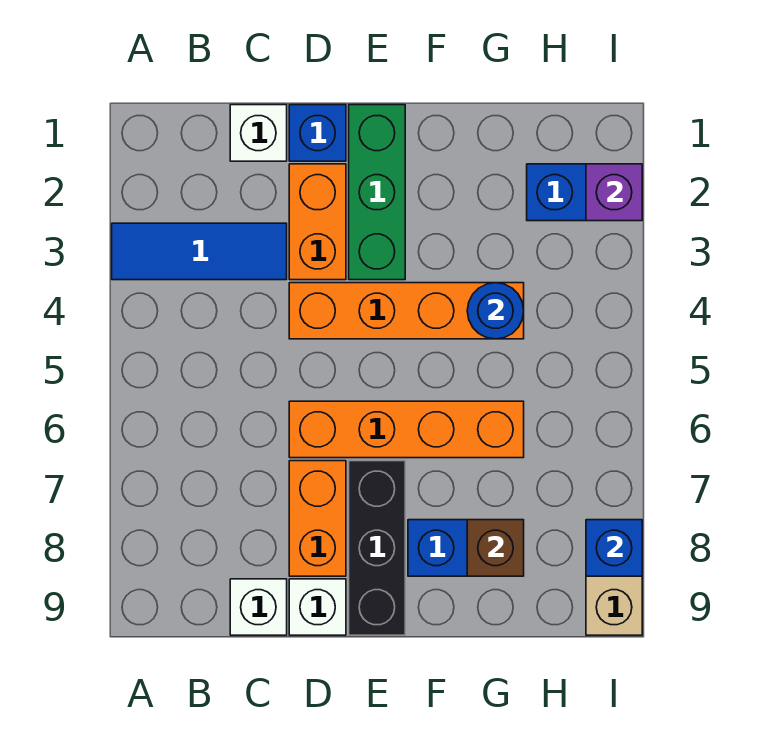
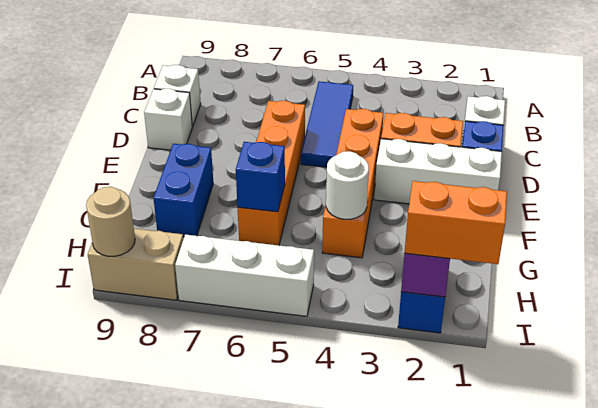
blue tile A3:C3 level 1 -> blue tile B5:D5 level 1
orange brick D7:D8 level 1 -> orange brick I1:I2 level 3
green brick E1:E3 level 1 -> white brick E1:E3 level 1
black brick E7:E9 level 1 -> none
blue round brick G4 level 2 -> white round brick G4 level 2
brown brick G8 level 2 -> none
none -> white brick I5:I7 level 1
blue brick I8 level 2 -> blue brick G6 level 2
none -> tan round brick I9 level 2

